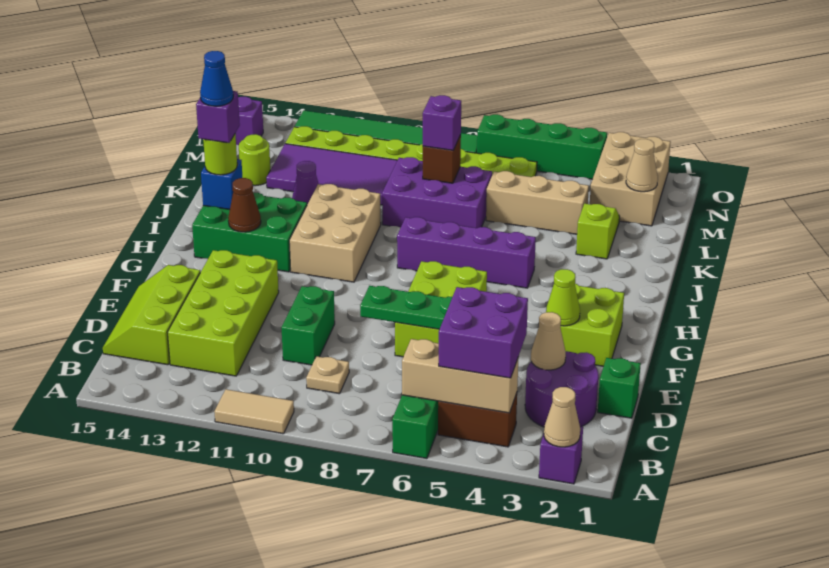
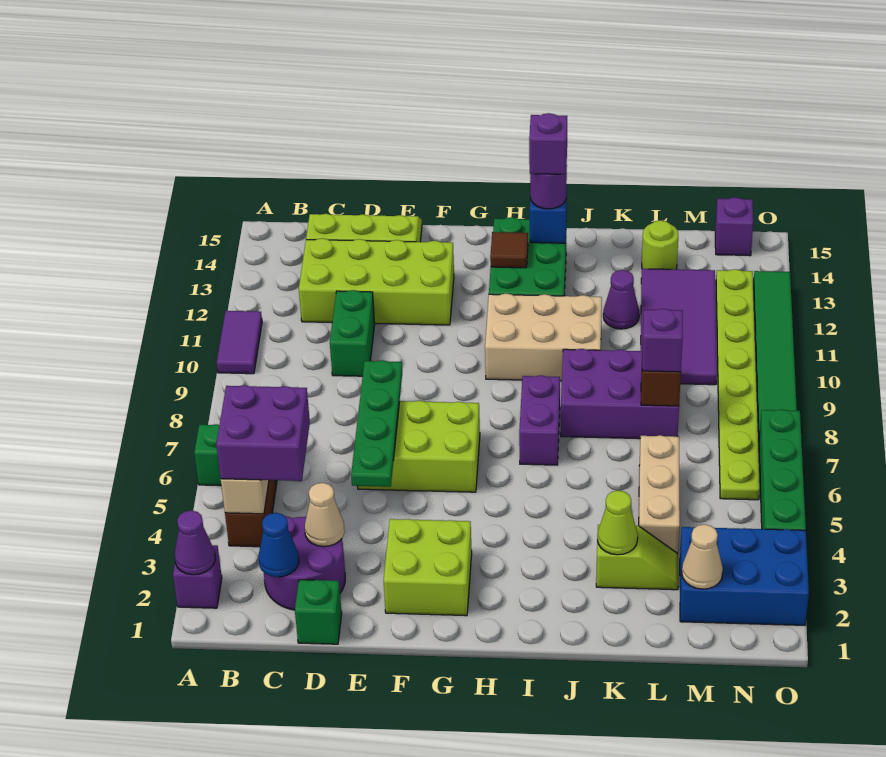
tan cone A2 level 2 -> purple cone A2 level 2
tan tile A10:A11 level 1 -> purple tile A10:A11 level 1
tan plate C9 level 1 -> none
green brick D10:E10 level 1 -> green brick D10:D11 level 1
lime cone F3 level 2 -> lime cone K3 level 2
brown cone H13 level 2 -> brown tile H13 level 2
purple brick I5:I8 level 1 -> purple brick I7:I8 level 1
lime round brick I14 level 3 -> purple round brick I14 level 3
blue cone I14 level 5 -> blue cone C2 level 2
purple brick K7:L9 level 1 -> purple brick J8:L9 level 1
tan brick M2:O3 level 1 -> blue brick M2:O3 level 1

